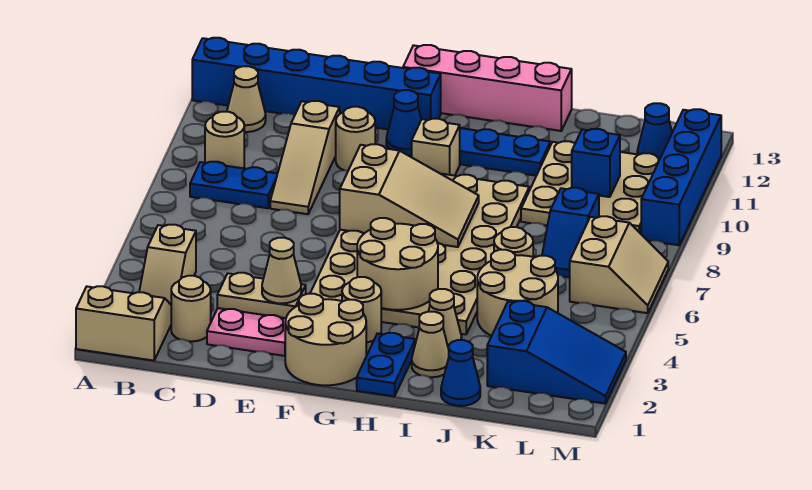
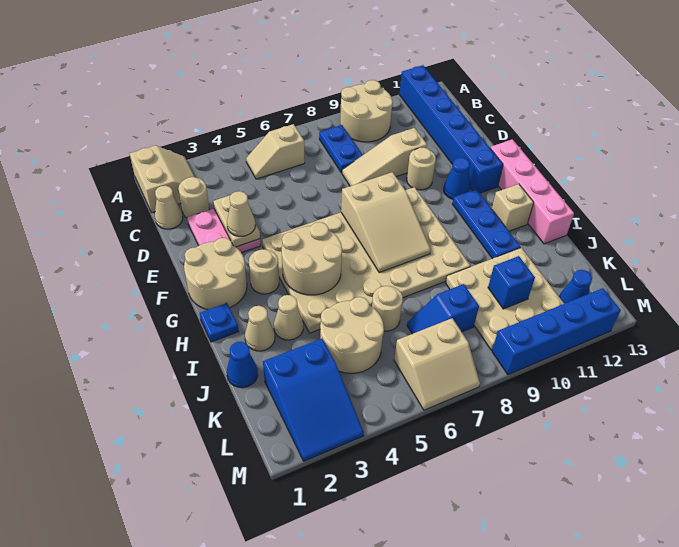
tan slope B3:B4 level 1 top 4 -> tan slope B5:B6 level 1 top 6
tan round brick B9 level 1 -> tan round brick A9:B10 level 1
tan cone B11 level 1 -> tan cone C1 level 1
tan brick G10 level 1 -> tan brick H12 level 1
blue plate H1:H2 level 1 -> blue plate H1 level 1

